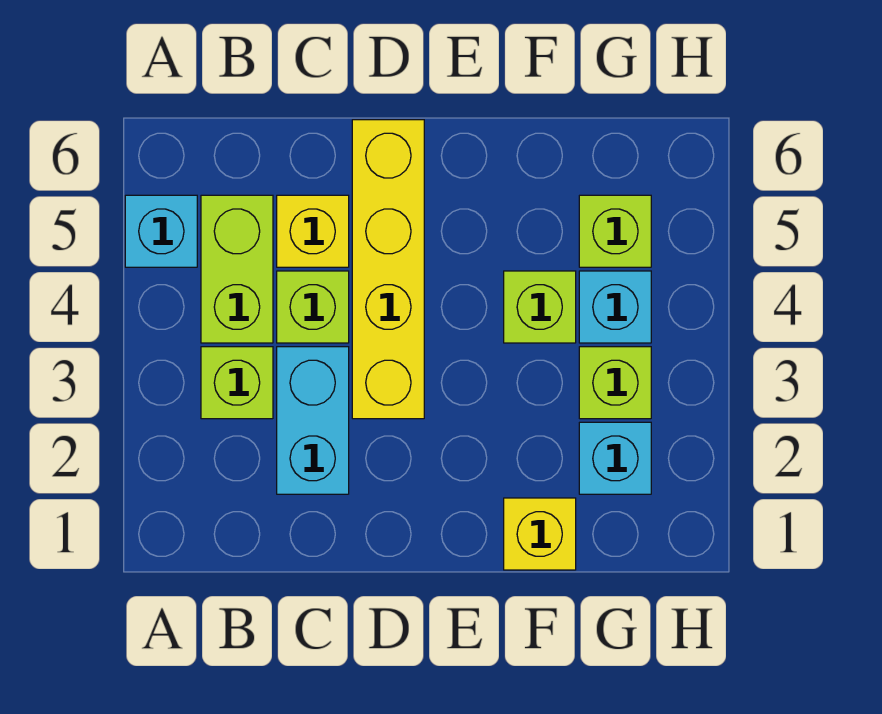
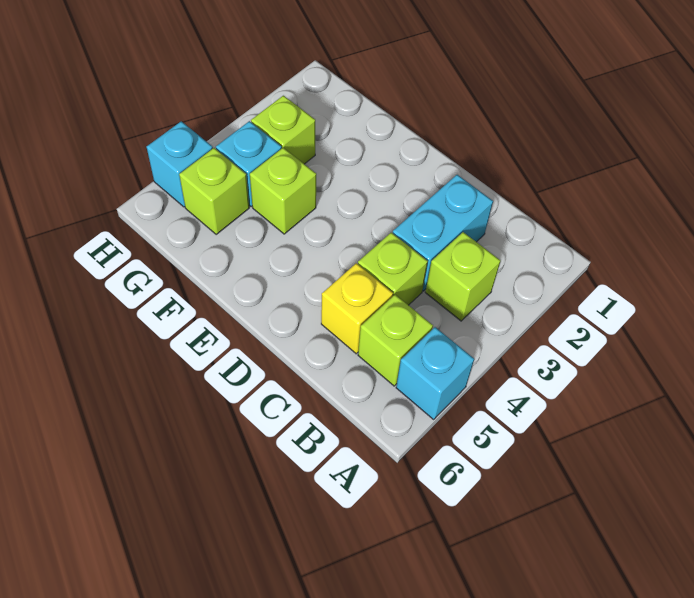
lime brick B4:B5 level 1 -> lime brick B5 level 1
yellow brick D3:D6 level 1 -> none
yellow brick F1 level 1 -> none
cyan brick G2 level 1 -> cyan brick H5 level 1

